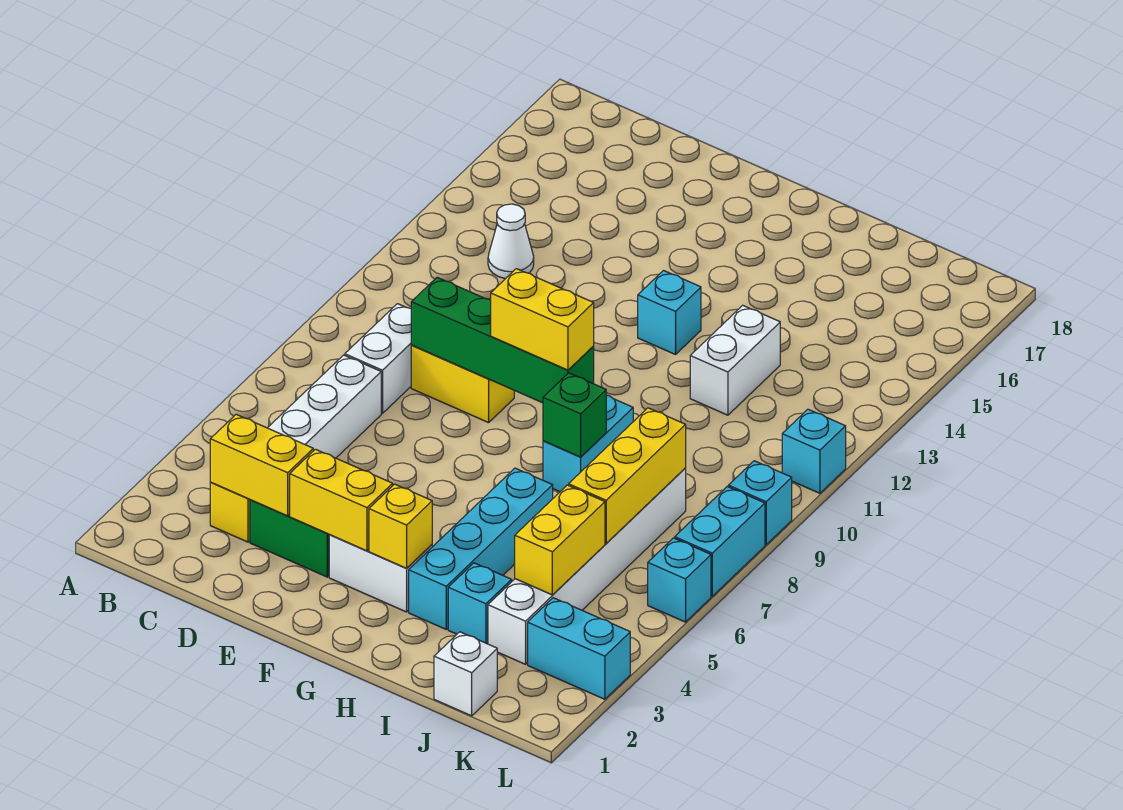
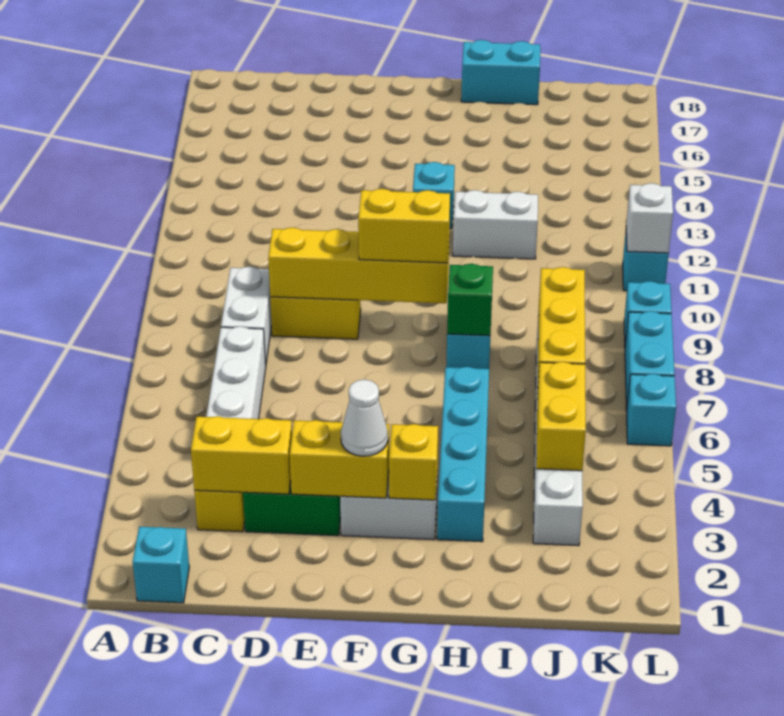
white cone C13 level 1 -> white cone F3 level 3
green brick D9:G9 level 2 -> yellow brick D9:G9 level 2
cyan brick I3 level 1 -> cyan brick B1 level 1
white brick I12:I13 level 1 -> white brick H12:I12 level 1
white brick J1 level 1 -> white brick L11 level 2
cyan brick K3:L3 level 1 -> cyan brick H18:I18 level 1

